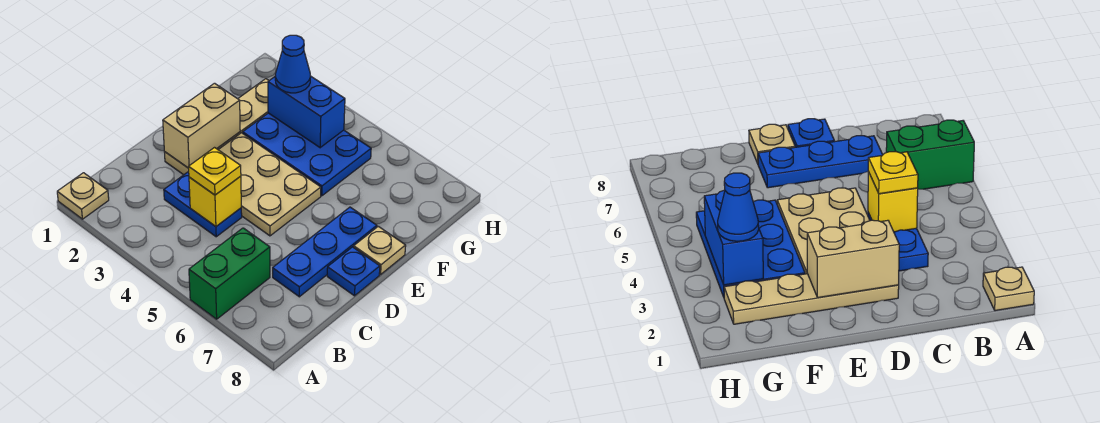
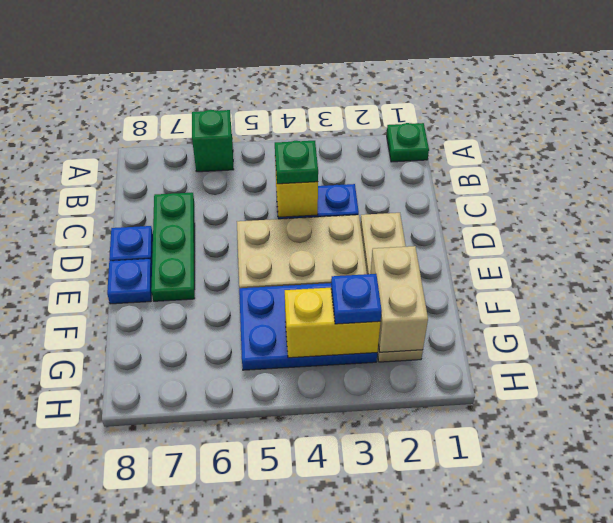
tan plate A1 level 1 -> green plate A1 level 1
green brick A6:B6 level 1 -> green brick A6 level 1
yellow plate C4 level 3 -> green plate C4 level 3
blue plate C7:E7 level 1 -> green plate C7:E7 level 1
tan brick D2:E2 level 2 -> tan brick F2:G2 level 2
tan plate E8 level 1 -> blue plate E8 level 1
blue brick G3:G4 level 2 -> yellow brick G3:G4 level 2
blue cone G3 level 3 -> blue plate G3 level 3

